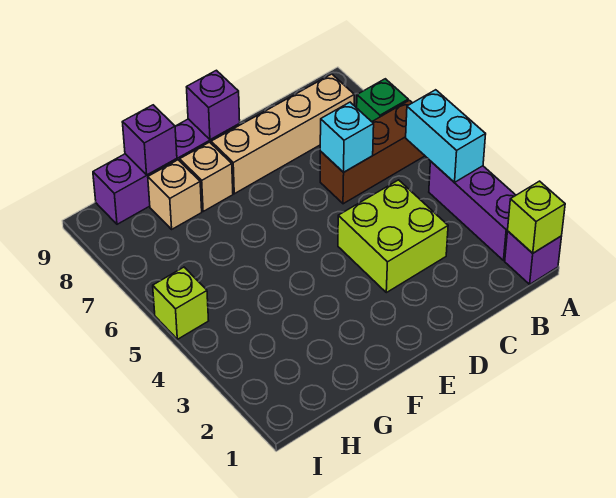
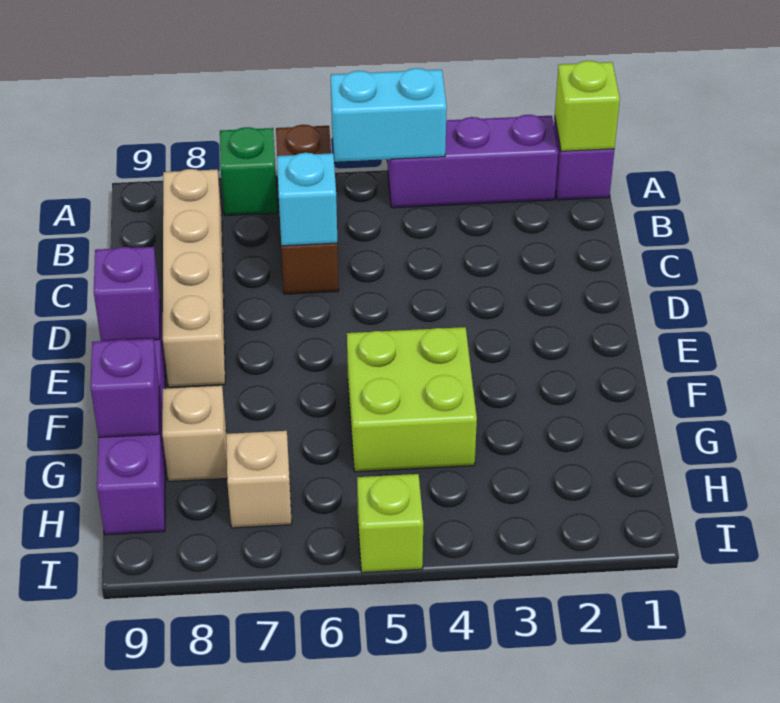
lime brick C3:D4 level 1 -> lime brick F4:G5 level 1
tan brick F8 level 1 -> tan brick H7 level 1

